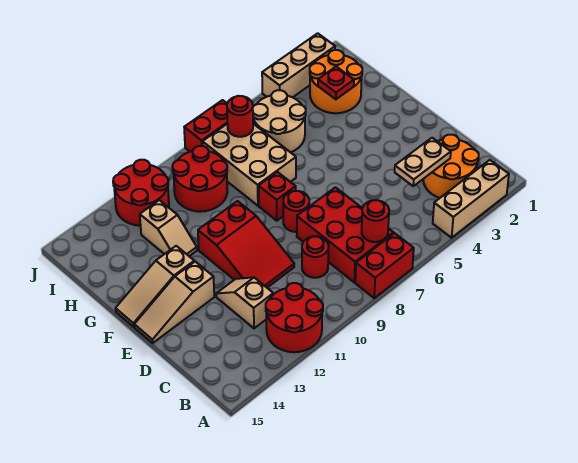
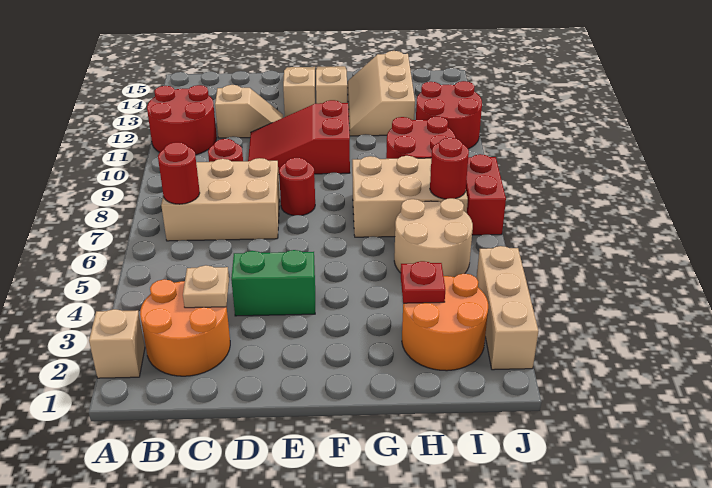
tan brick A2:A4 level 1 -> tan brick A2 level 1
red brick A7:A8 level 1 -> none
red brick B7:D8 level 1 -> tan brick B7:D8 level 1
tan plate C3:C4 level 2 -> tan plate C3 level 2
none -> green brick D4:E4 level 1
red brick F8 level 1 -> none
tan slope G12:H12 level 1 top H -> tan slope G12:H14 level 1 top H

